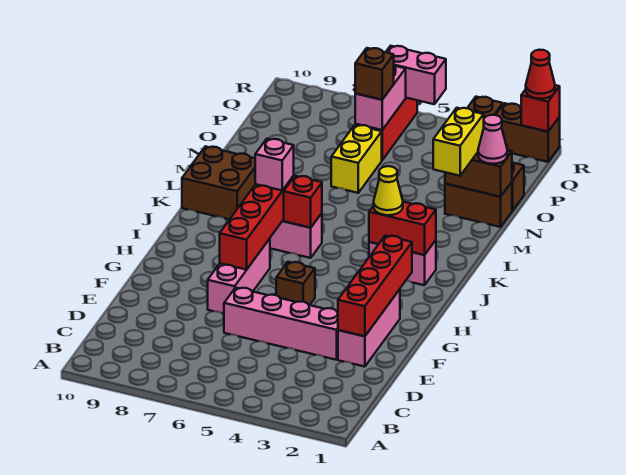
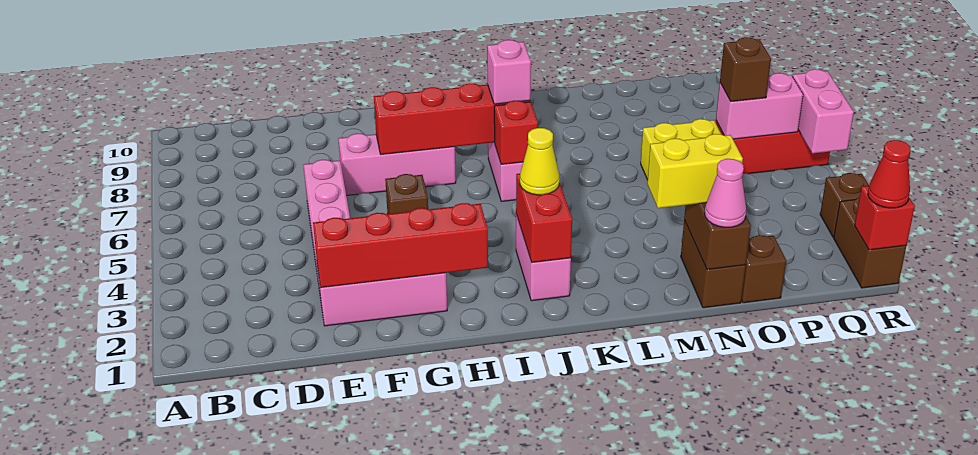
brown brick K9:L10 level 1 -> none

